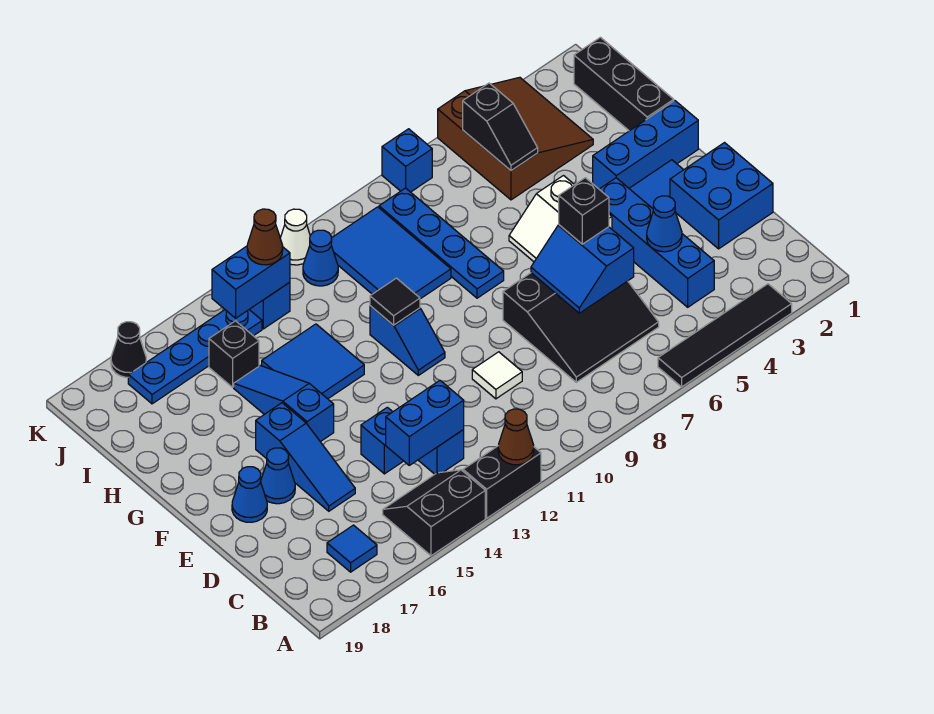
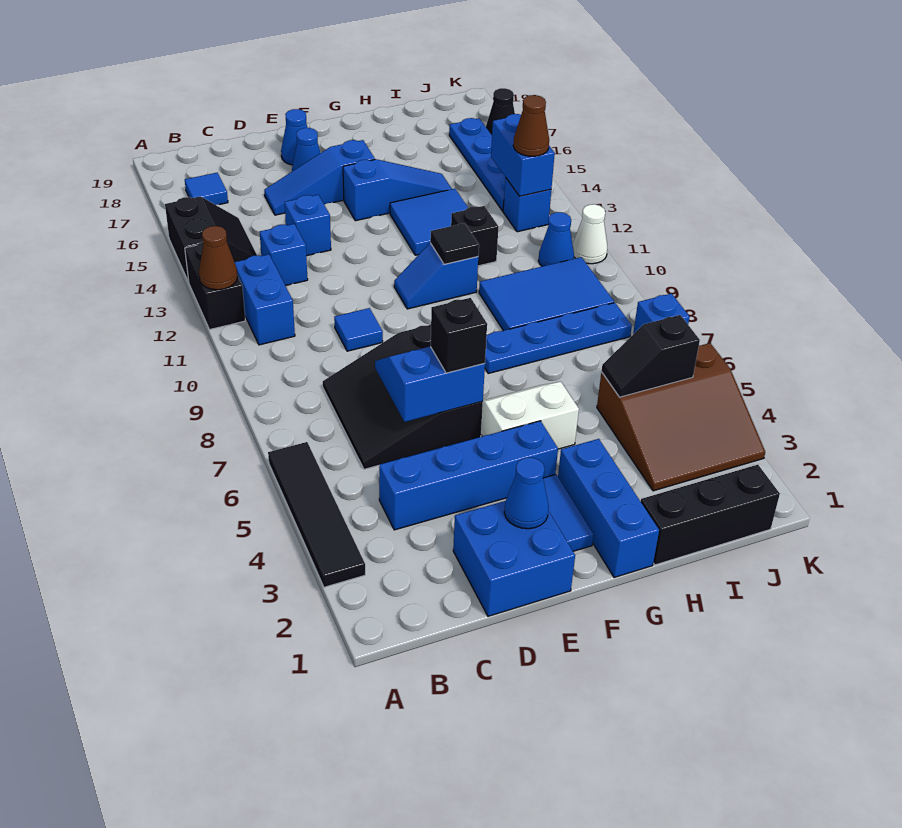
blue brick C13:C14 level 2 -> blue brick B11:B12 level 1
blue cone D4 level 2 -> blue cone E2 level 2
white tile D10 level 1 -> blue tile D10 level 1
black brick I15 level 1 -> black brick H12 level 1

